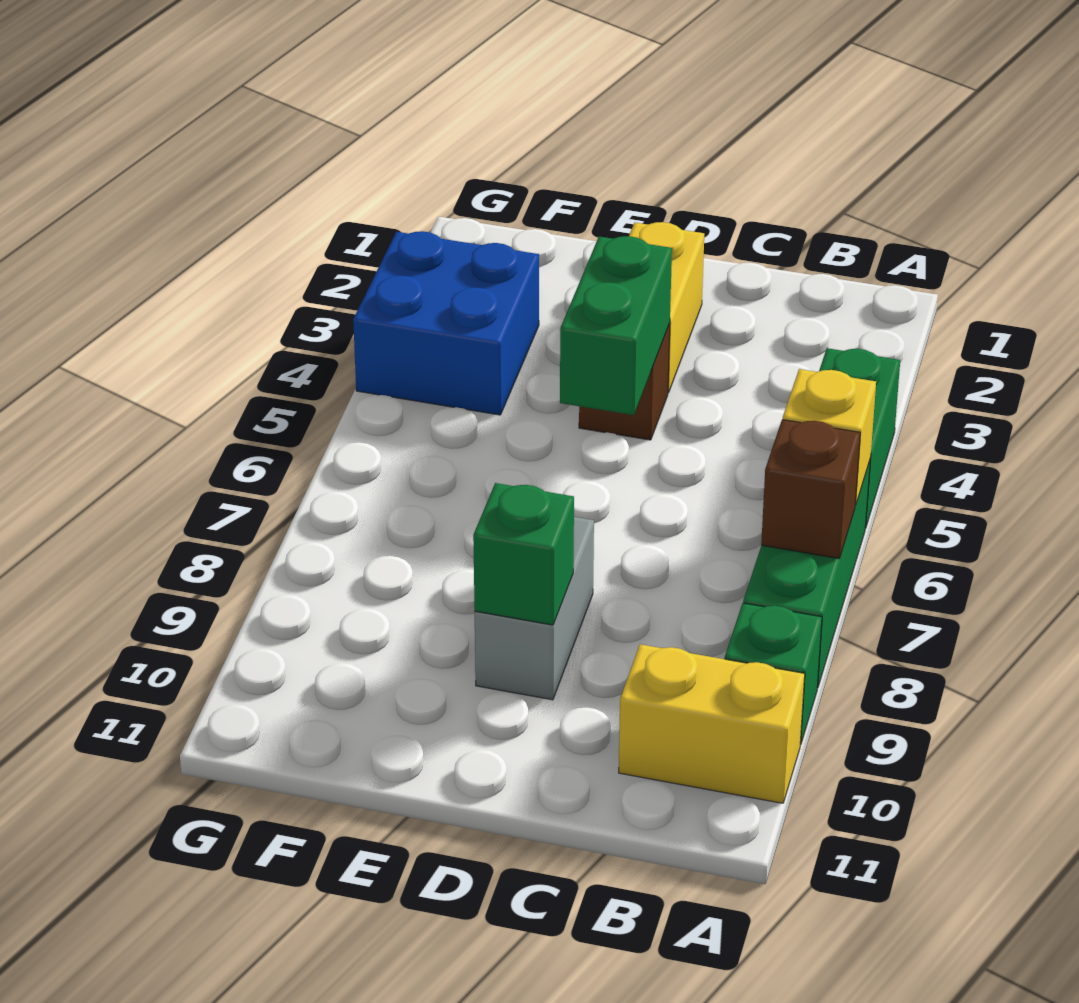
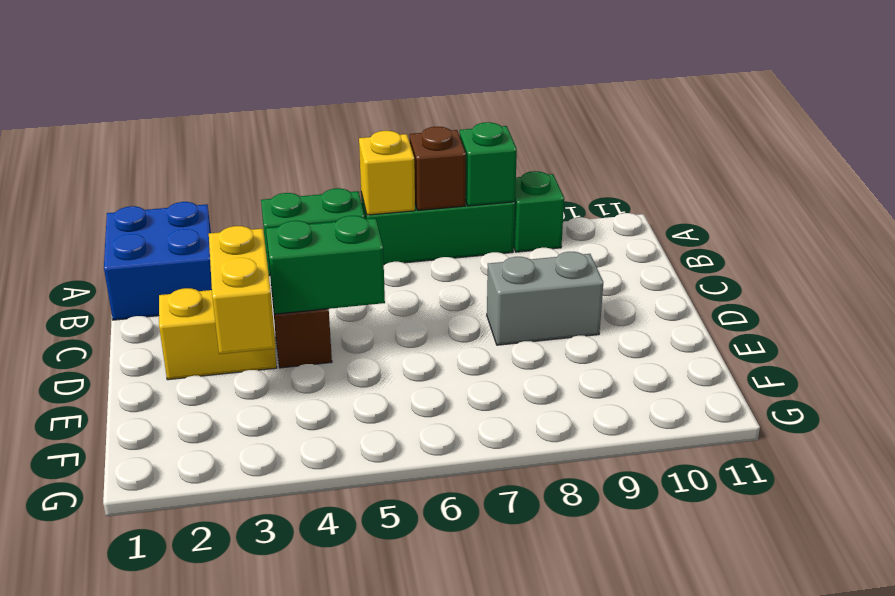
yellow brick A10:B10 level 1 -> yellow brick D3:E3 level 2
green brick D9 level 2 -> green brick A8 level 2
blue brick F3:G4 level 1 -> blue brick A1:B2 level 1

